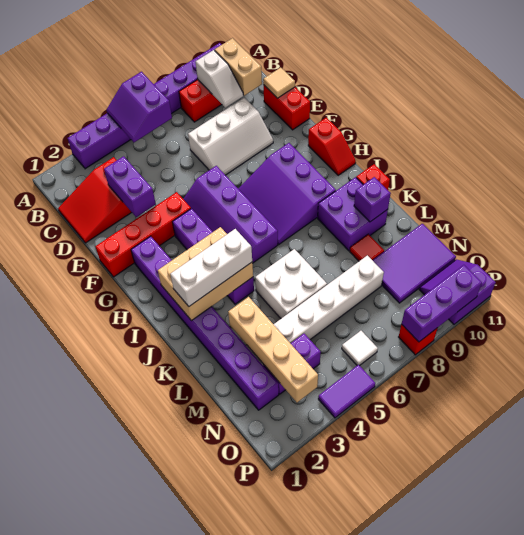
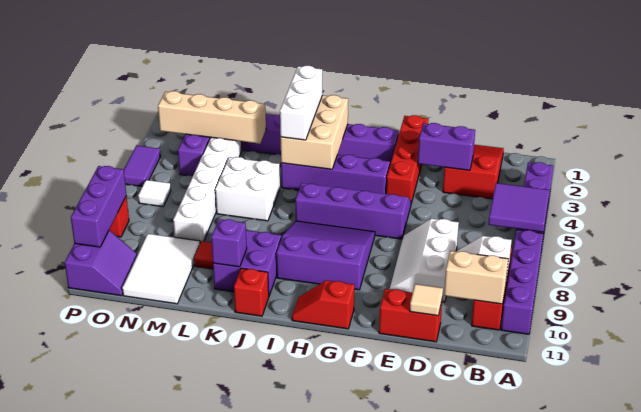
purple slope A5:B6 level 2 top 6 -> purple tile A5:B6 level 2
purple tile M9:N11 level 1 -> white tile M9:N11 level 1

